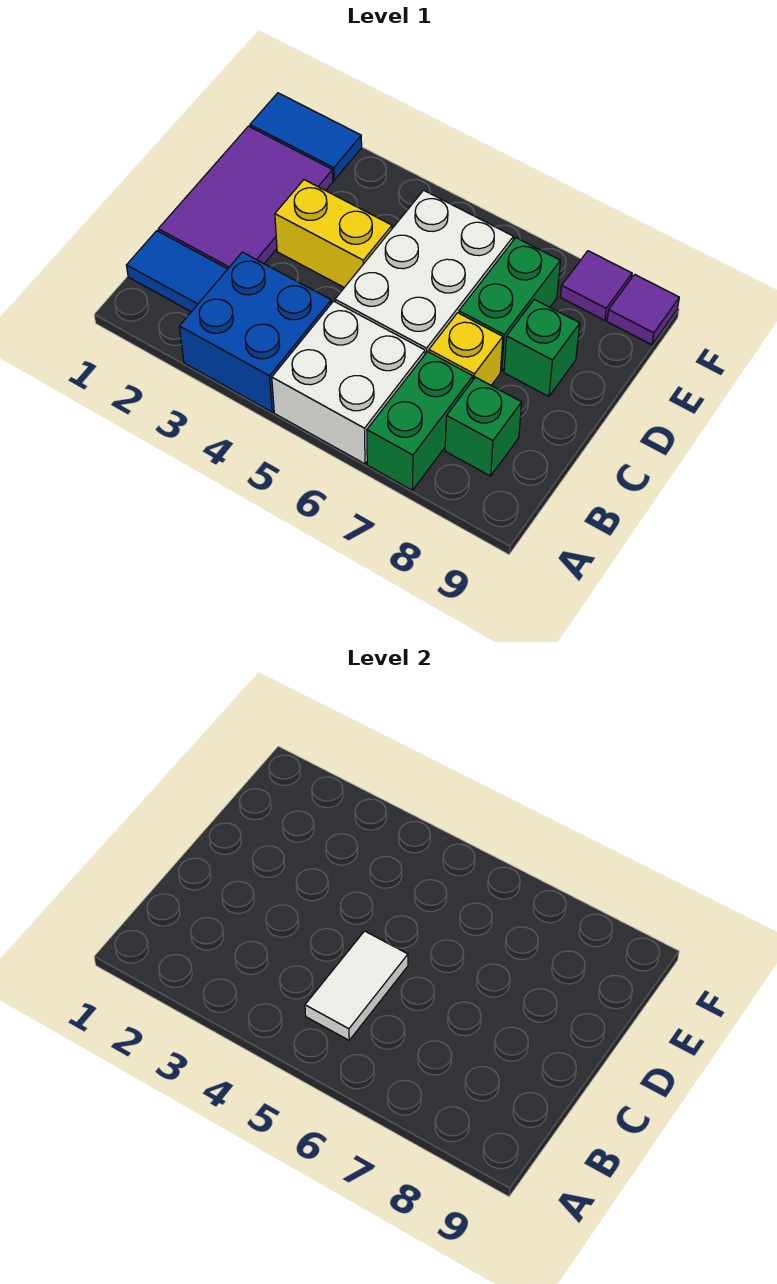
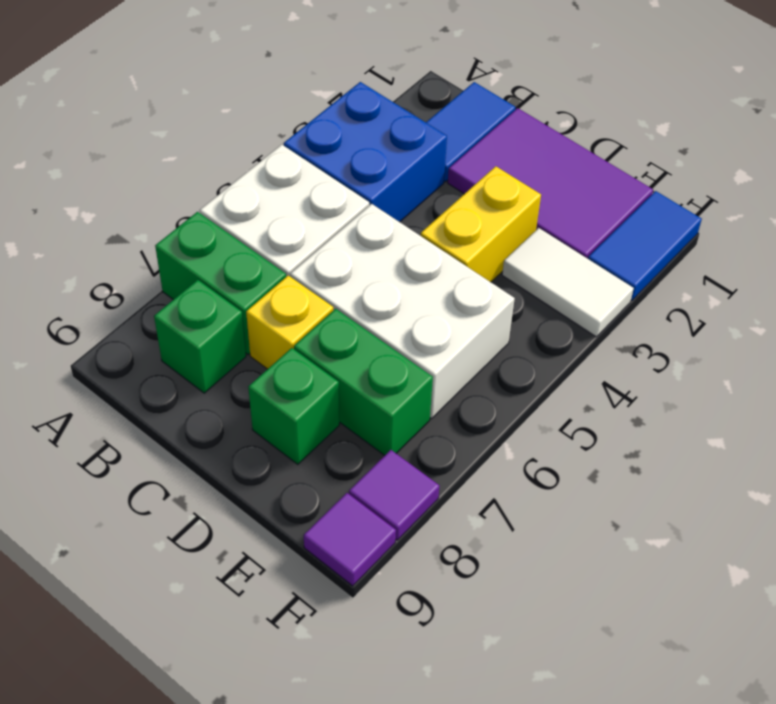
white tile B5:C5 level 2 -> white tile E3:F3 level 1

